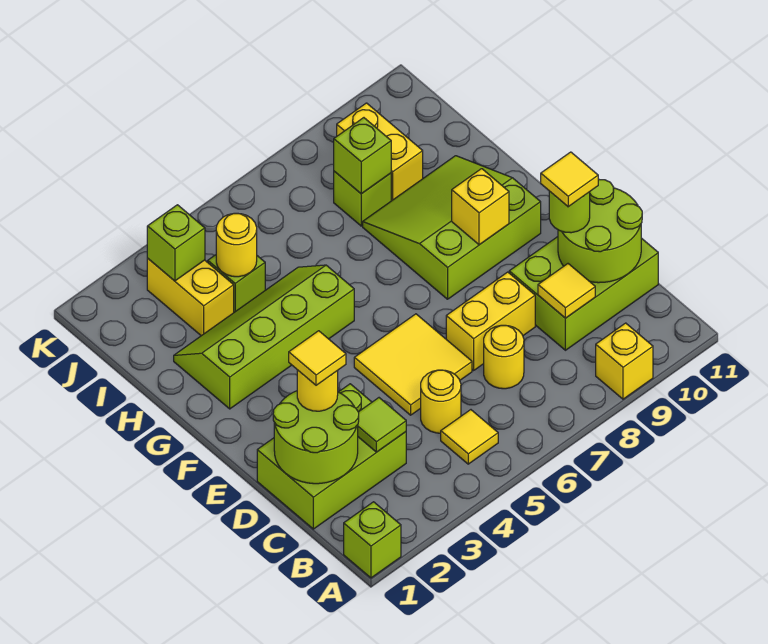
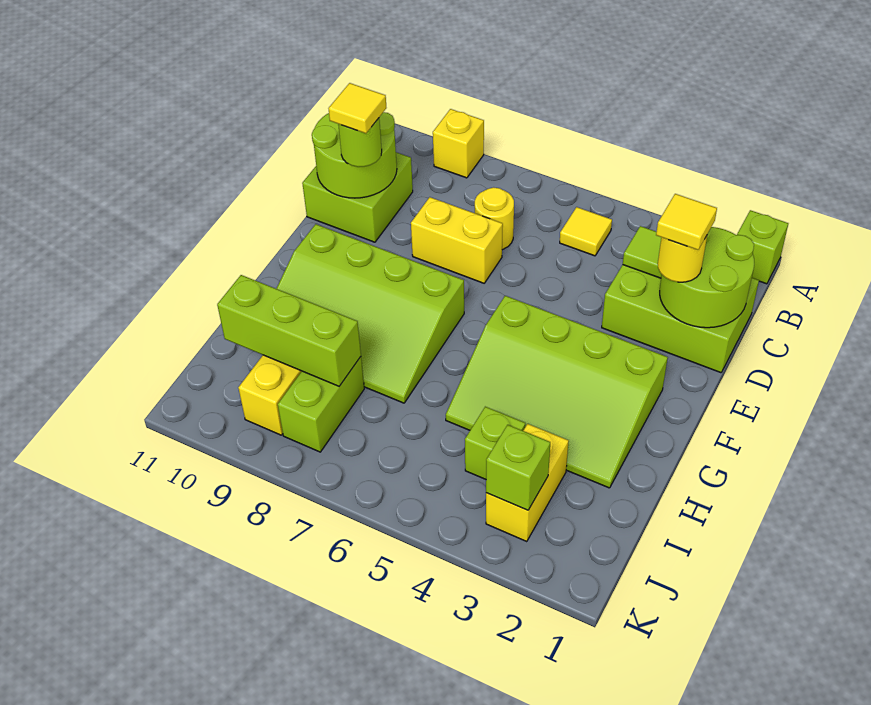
yellow round brick C5 level 1 -> none
lime brick C9:D11 level 1 -> lime brick C10:D11 level 1
yellow tile C9 level 2 -> none
yellow tile D5:E6 level 1 -> none
lime slope F8:H10 level 1 top F -> lime slope F7:H10 level 1 top F
yellow brick F9 level 2 -> none
lime slope G2:H5 level 1 top G -> lime slope F2:H5 level 1 top F
yellow round brick I4 level 2 -> none
lime brick I8 level 1 -> lime brick I8:J8 level 1
lime brick I8 level 2 -> lime brick I8:I10 level 2

